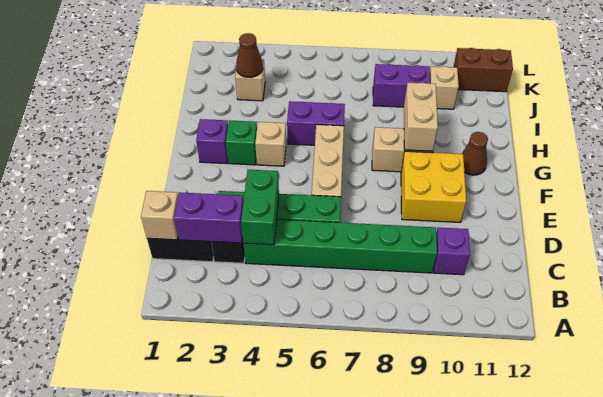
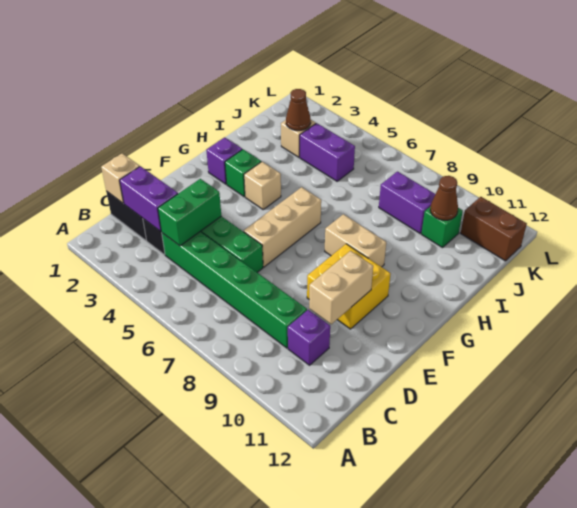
tan brick G9:H9 level 2 -> tan brick D10:E10 level 2
brown cone G11 level 1 -> brown cone J10 level 2
purple brick H5:H6 level 1 -> purple brick J4:J5 level 1
tan brick J10 level 1 -> green brick J10 level 1

